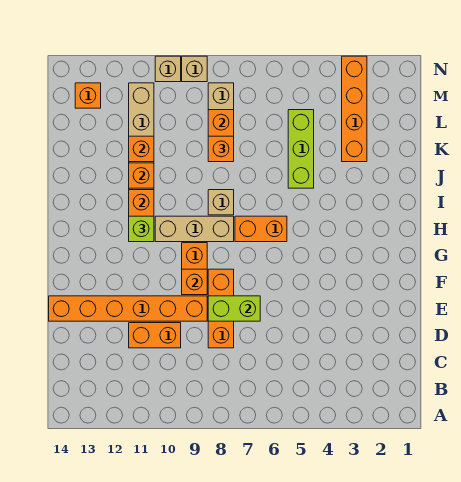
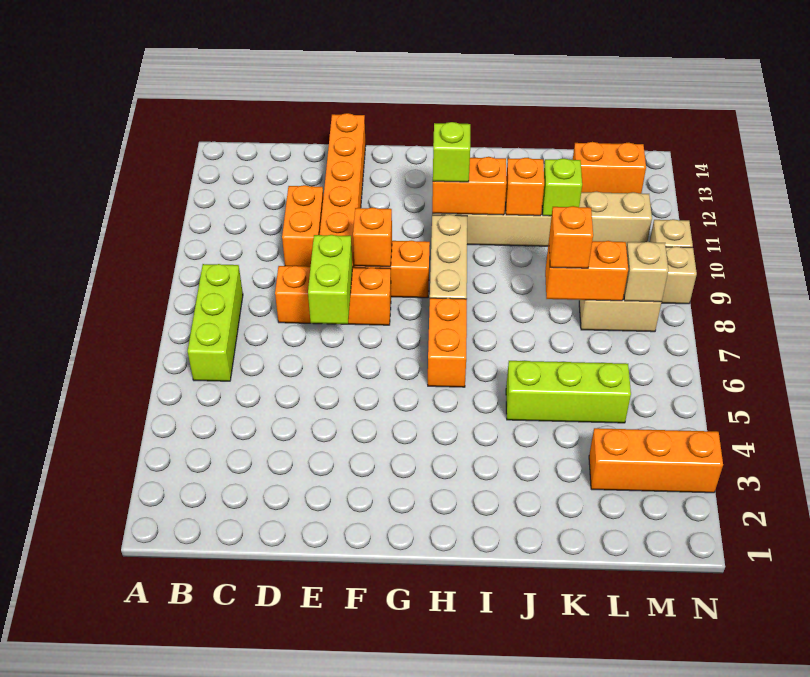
none -> lime brick B6:B8 level 1
tan brick I8 level 1 -> tan brick M8 level 2
orange brick K3:N3 level 1 -> orange brick L3:N3 level 1
orange brick K11 level 2 -> lime brick K11 level 2
orange brick M13 level 1 -> orange brick L13:M13 level 1

